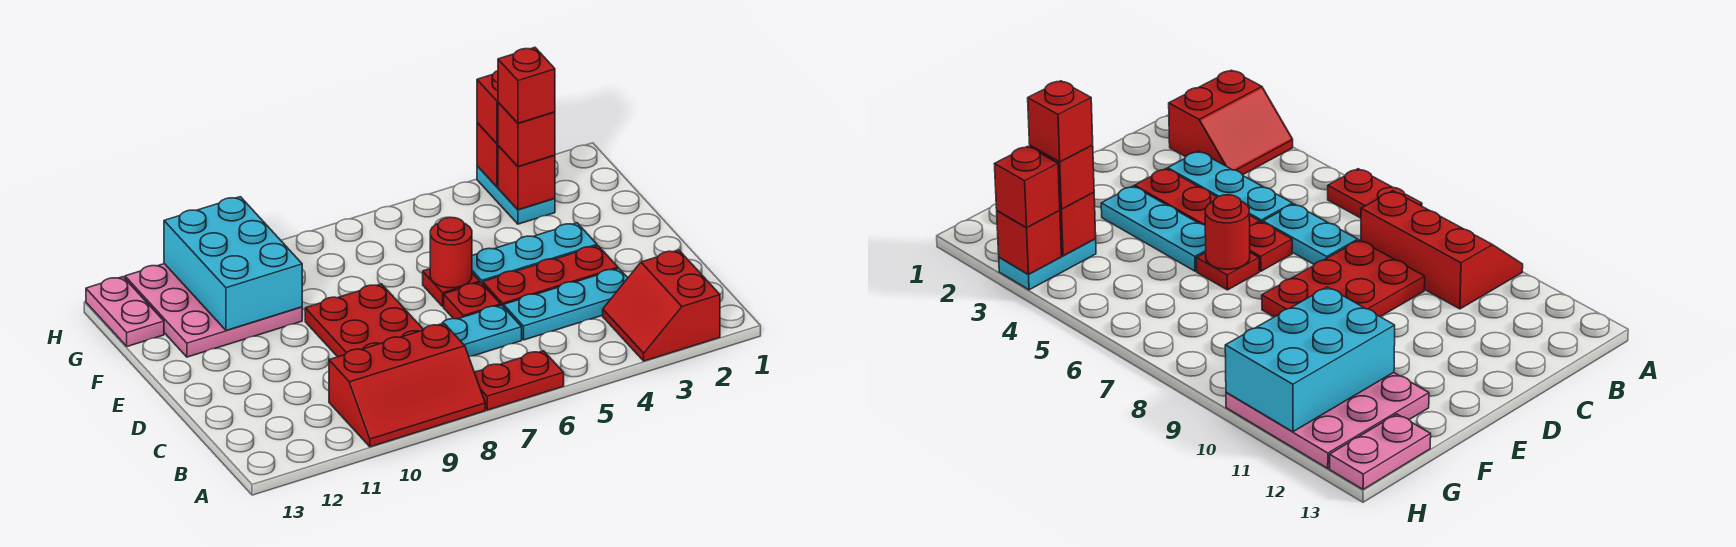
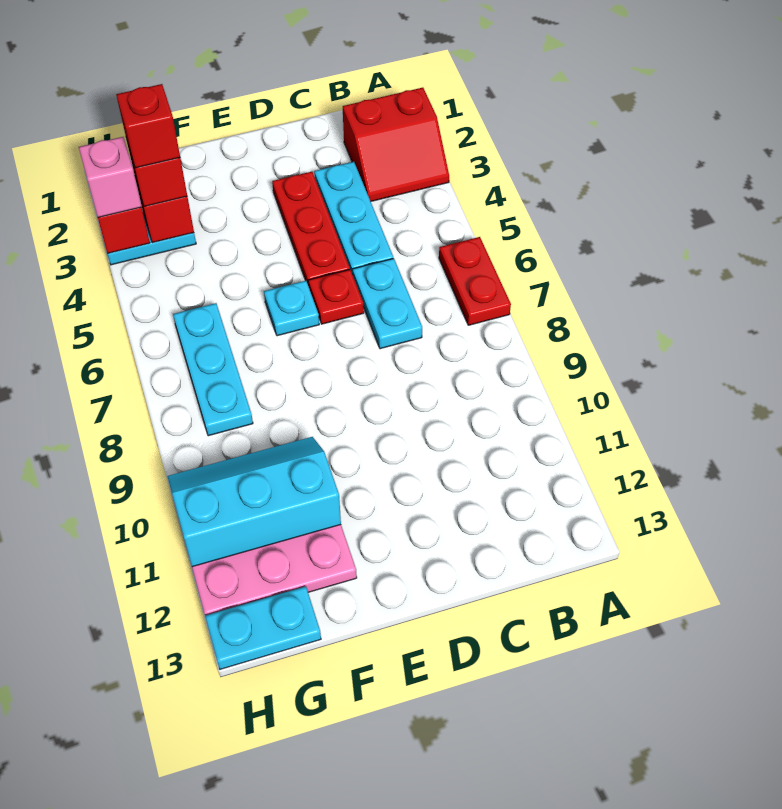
red slope A8:B10 level 1 top B -> none
red plate C8:E9 level 1 -> none
cyan plate E3:E5 level 1 -> cyan plate G6:G8 level 1
red plate E6 level 1 -> cyan plate E6 level 1
red round brick E6 level 2 -> none
cyan brick F10:H11 level 2 -> cyan slope F10:H11 level 2 top 11
pink plate G13:H13 level 1 -> cyan plate G13:H13 level 1
red brick H3 level 3 -> pink brick H3 level 3

